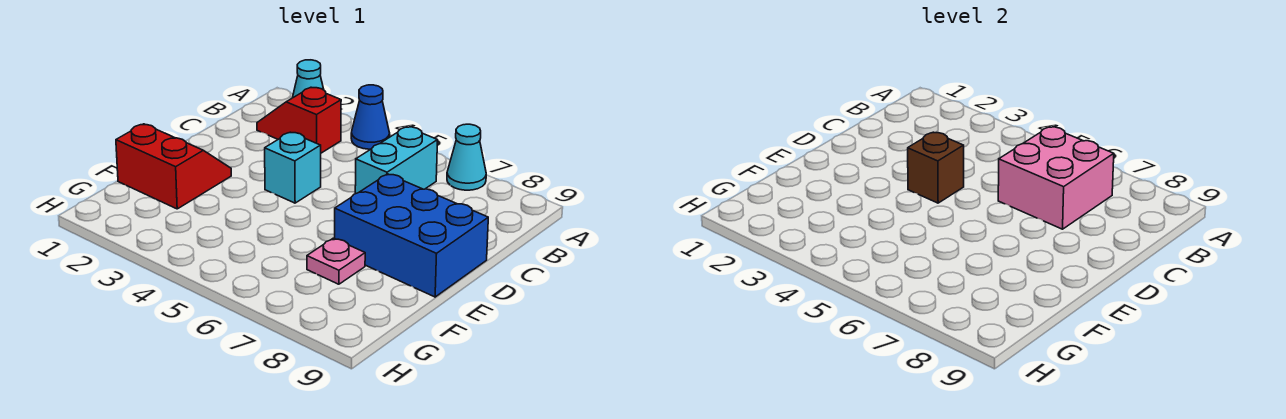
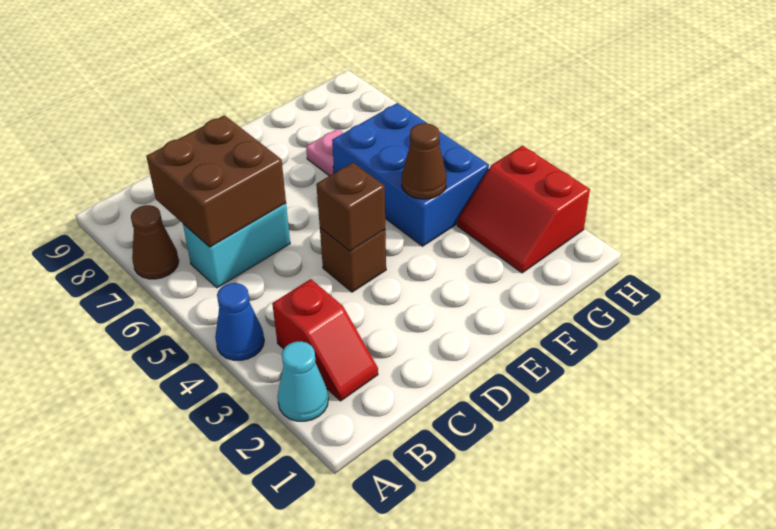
cyan cone A7 level 1 -> brown cone A7 level 1
pink brick B6:C7 level 2 -> brown brick B6:C7 level 2
cyan brick D4 level 1 -> brown brick D4 level 1
blue brick D7:E9 level 1 -> blue brick F4:G6 level 1
red slope E1:F2 level 1 top F -> red slope G2:H3 level 1 top H
none -> brown cone F4 level 2

